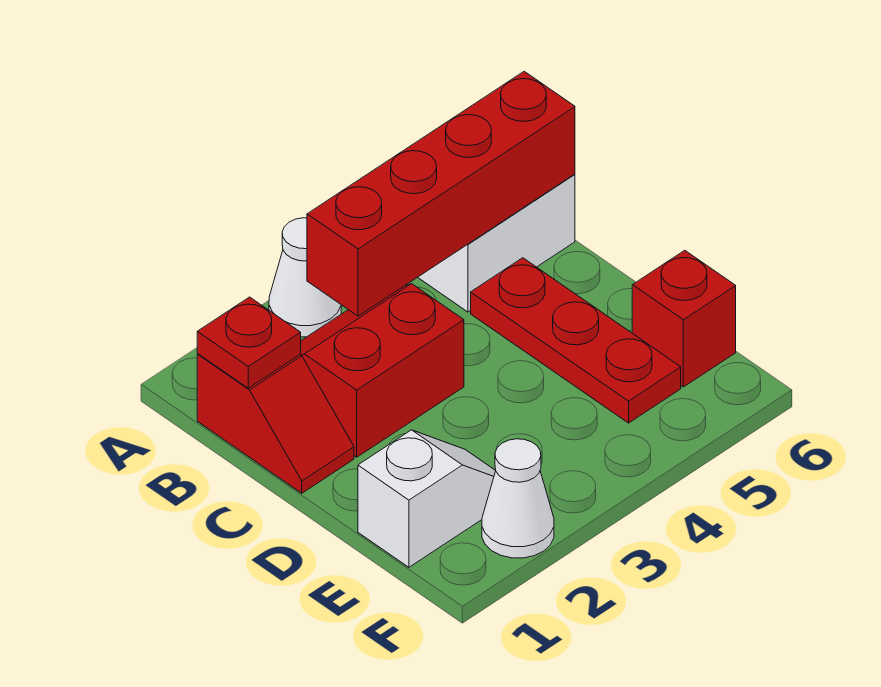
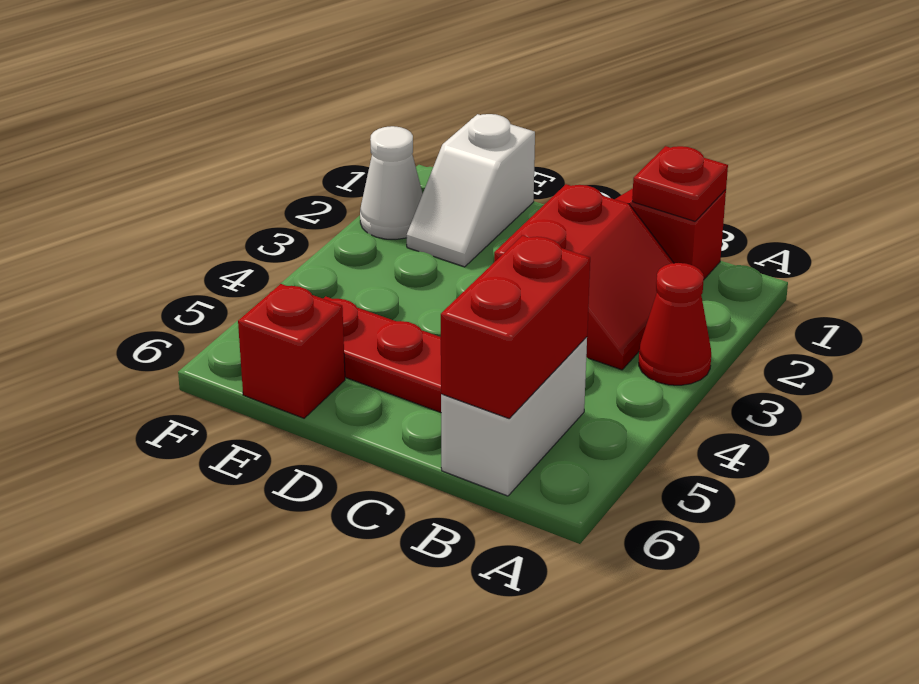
white cone A3 level 1 -> red cone A3 level 1
red brick B3:B6 level 2 -> red brick B5:B6 level 2

